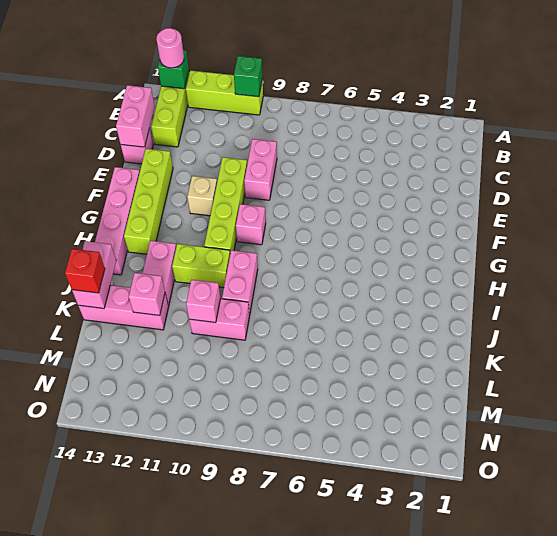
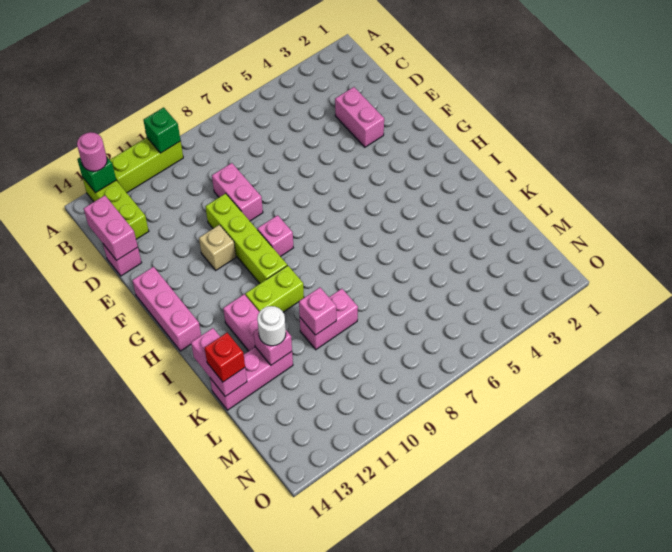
lime brick E13:H13 level 1 -> none
pink brick F14:I14 level 1 -> pink brick F14:H14 level 1
pink brick I9:J9 level 1 -> pink brick D3:E3 level 1
none -> white round brick K12 level 3

